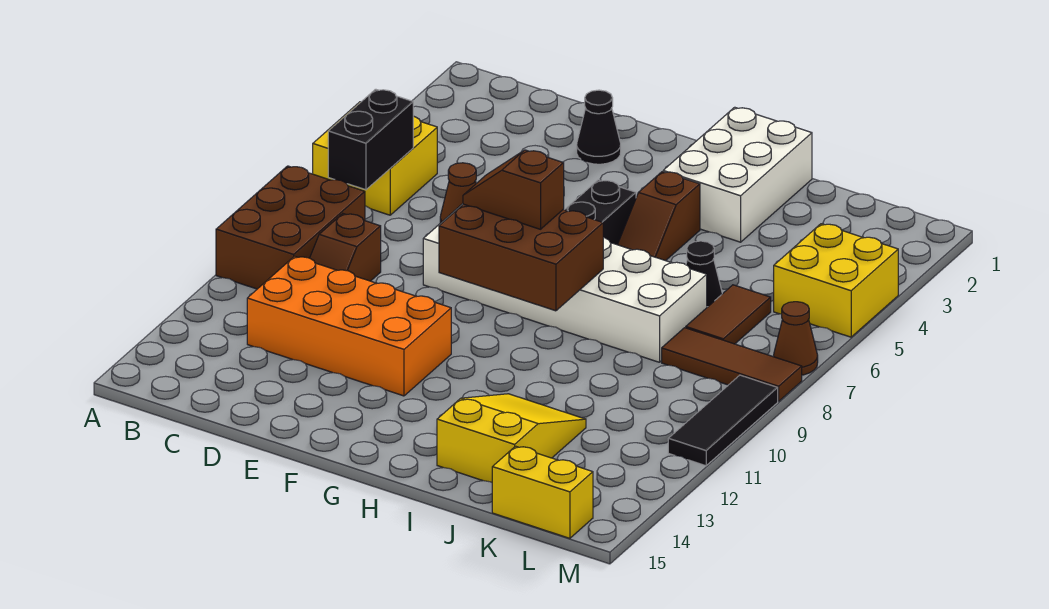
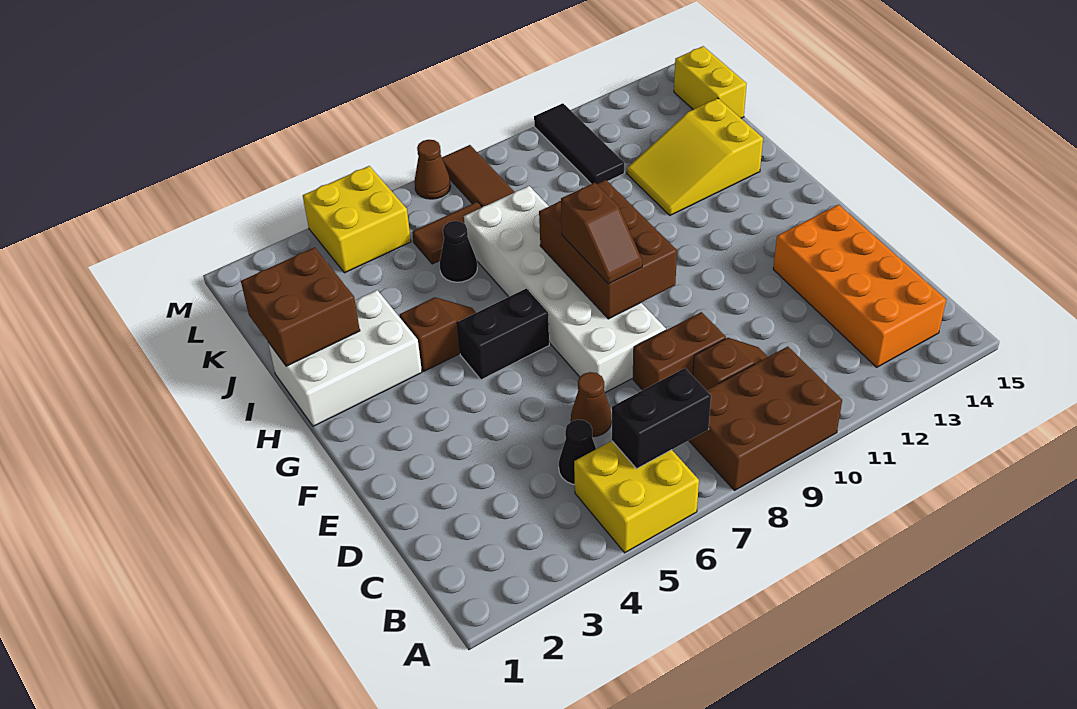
orange brick C11:F12 level 1 -> orange brick B13:E14 level 1
none -> brown brick D8:D9 level 1
black cone E2 level 1 -> black cone C5 level 1
none -> brown brick I1:J2 level 2
black tile M9:M11 level 1 -> black tile K11:M11 level 1

